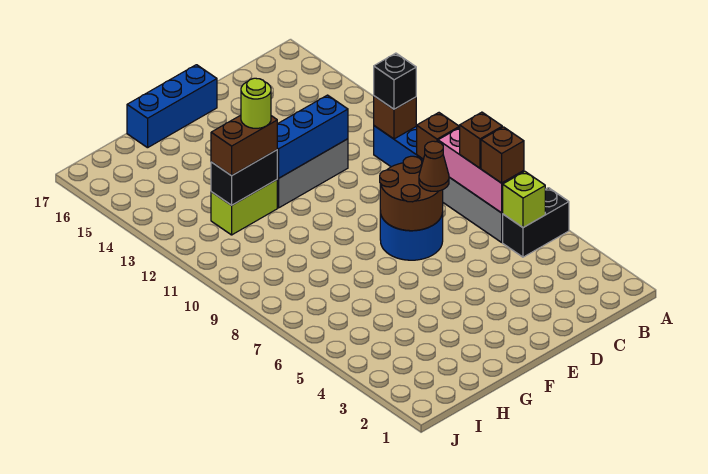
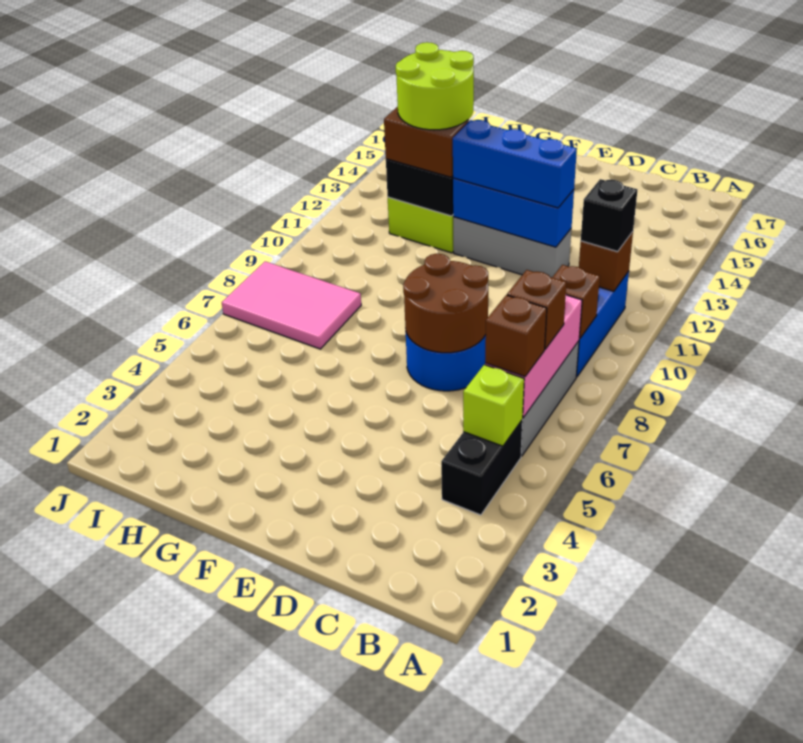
black brick A5:B5 level 1 -> black brick B4:B5 level 1
brown cone D7 level 3 -> none
blue brick E17:G17 level 1 -> blue brick D12:F12 level 3
lime round brick G12 level 4 -> lime round brick G12:H13 level 4
none -> pink tile H7:J8 level 1

